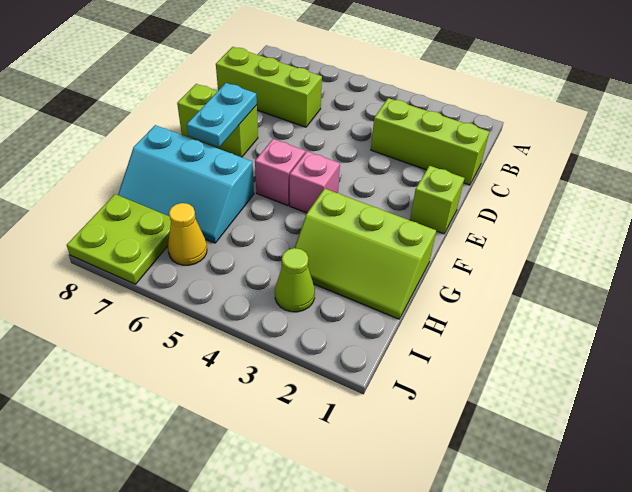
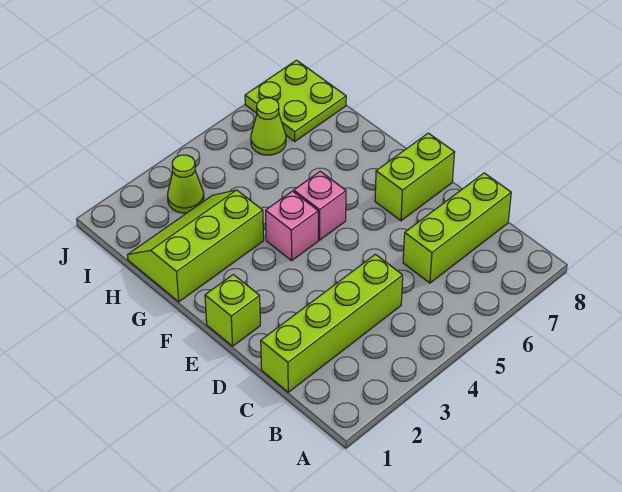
lime brick C1:C3 level 1 -> lime brick C1:C4 level 1
cyan plate E7:F7 level 2 -> none
cyan slope G6:H8 level 1 top G -> none
yellow cone I6 level 1 -> lime cone I6 level 1

